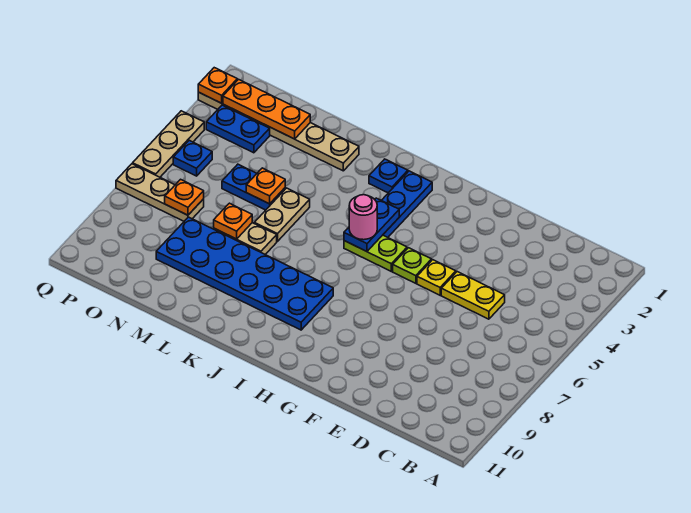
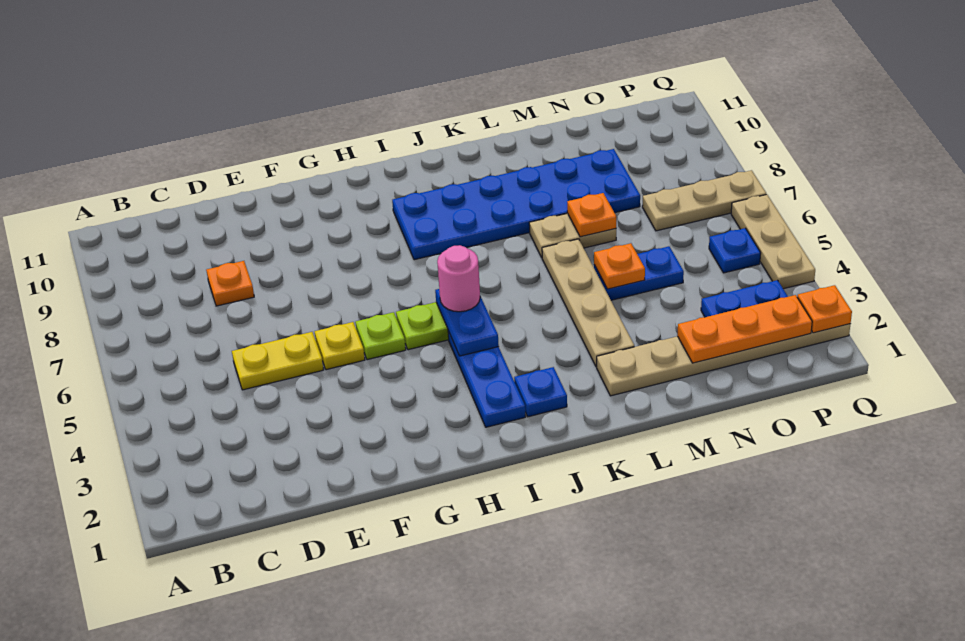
tan plate L5:L6 level 1 -> tan plate L3:L6 level 1
orange plate O7 level 2 -> orange plate D8 level 1

